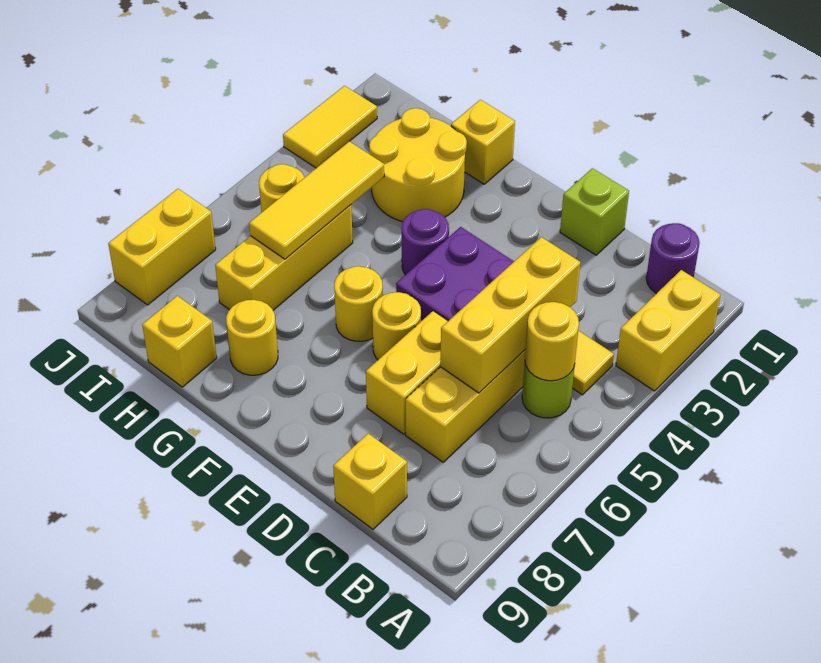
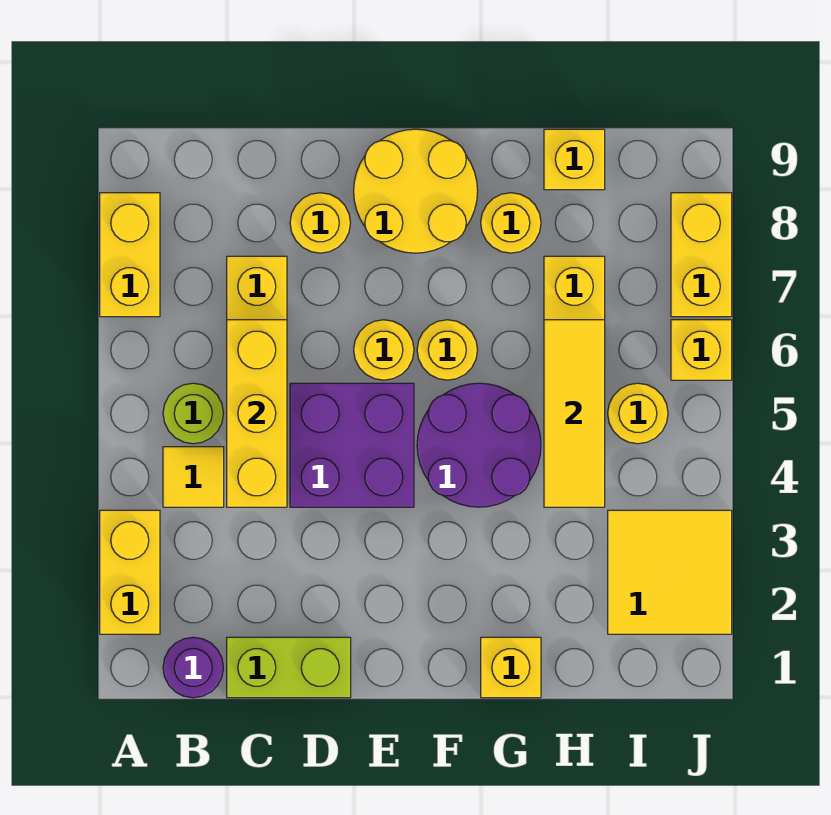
yellow round brick B5 level 2 -> yellow round brick D8 level 1
yellow brick C9 level 1 -> yellow brick J6 level 1
lime brick D1 level 1 -> lime brick C1:D1 level 1
yellow brick D6:D7 level 1 -> yellow brick A7:A8 level 1
purple round brick F4 level 1 -> purple round brick F4:G5 level 1
yellow round brick G2:H3 level 1 -> yellow round brick E8:F9 level 1
yellow tile J2:J3 level 1 -> yellow tile I2:J3 level 1

